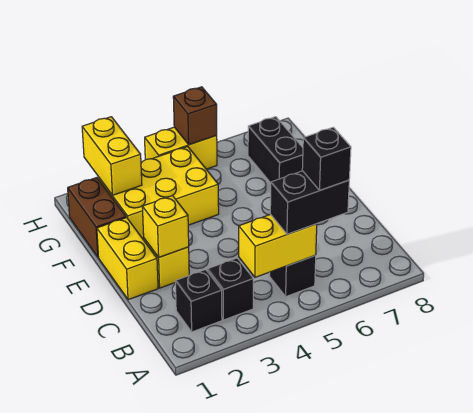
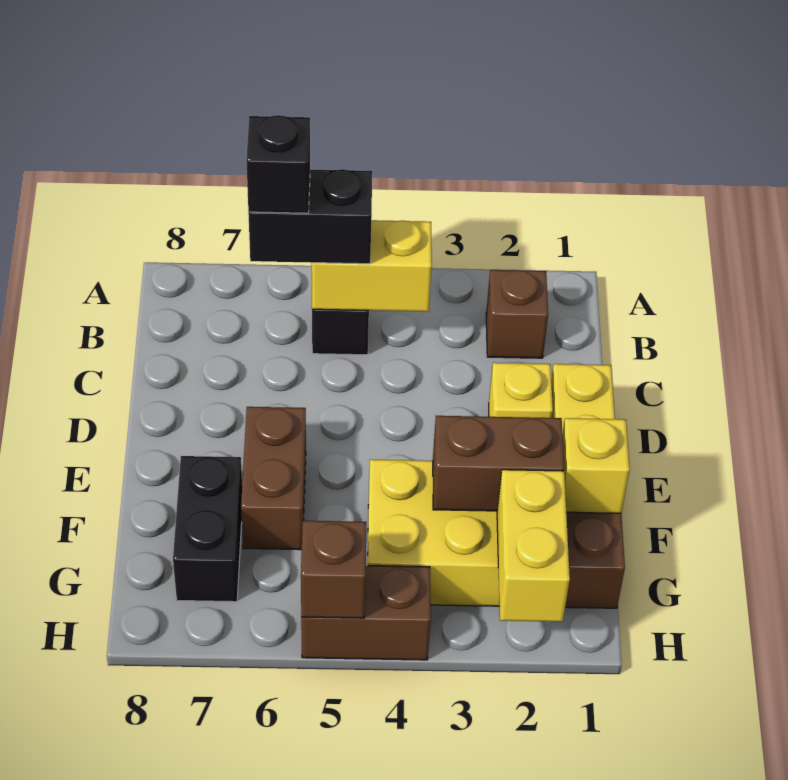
black brick B2 level 1 -> brown brick B2 level 1
black brick B3 level 1 -> none
yellow brick D2 level 2 -> yellow brick F1 level 2
none -> brown brick E6:F6 level 1
none -> brown brick F2:F3 level 2
yellow brick H4:H5 level 1 -> brown brick H4:H5 level 1

